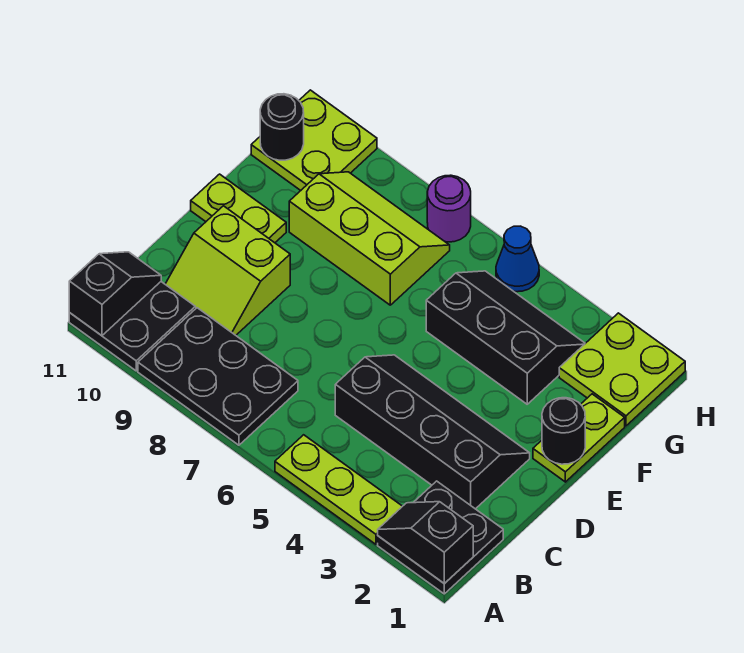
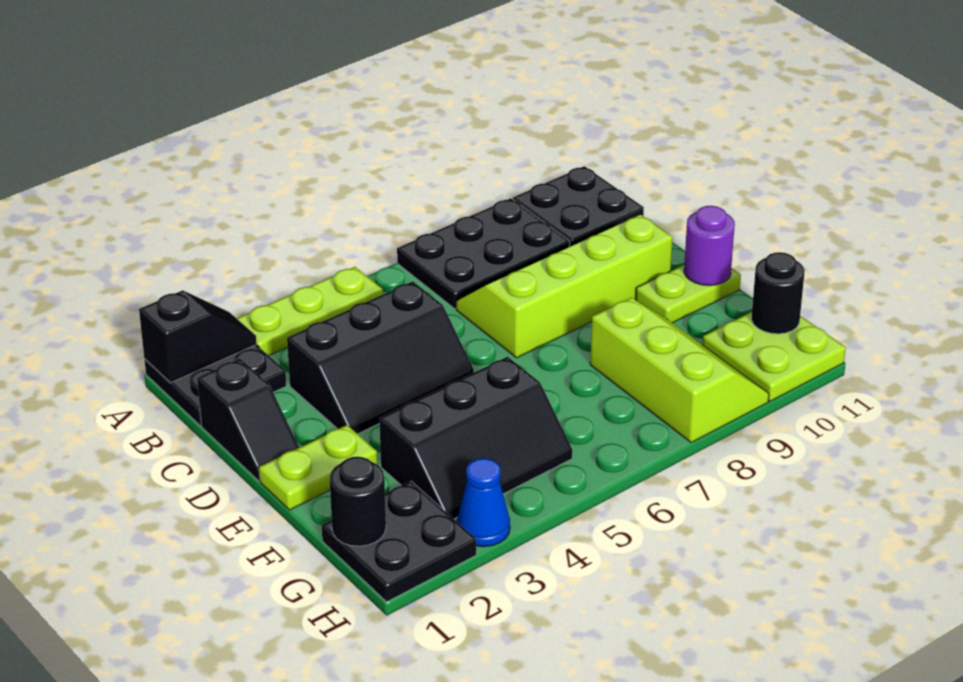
black slope A11:B11 level 2 top A -> black slope C1:D1 level 1 top C
black slope C2:D5 level 1 top C -> black slope C3:D5 level 1 top C
lime slope C9:D10 level 1 top D -> lime slope C7:D10 level 1 top D
lime plate E1:F1 level 1 -> lime plate E1:E2 level 1
black round brick E1 level 2 -> black round brick G1 level 2
lime slope F7:G9 level 1 top F -> lime slope F8:H9 level 1 top 8
lime plate G1:H2 level 1 -> black plate G1:H2 level 1
blue cone H5 level 1 -> blue cone H3 level 1
purple round brick H7 level 1 -> purple round brick E11 level 2

